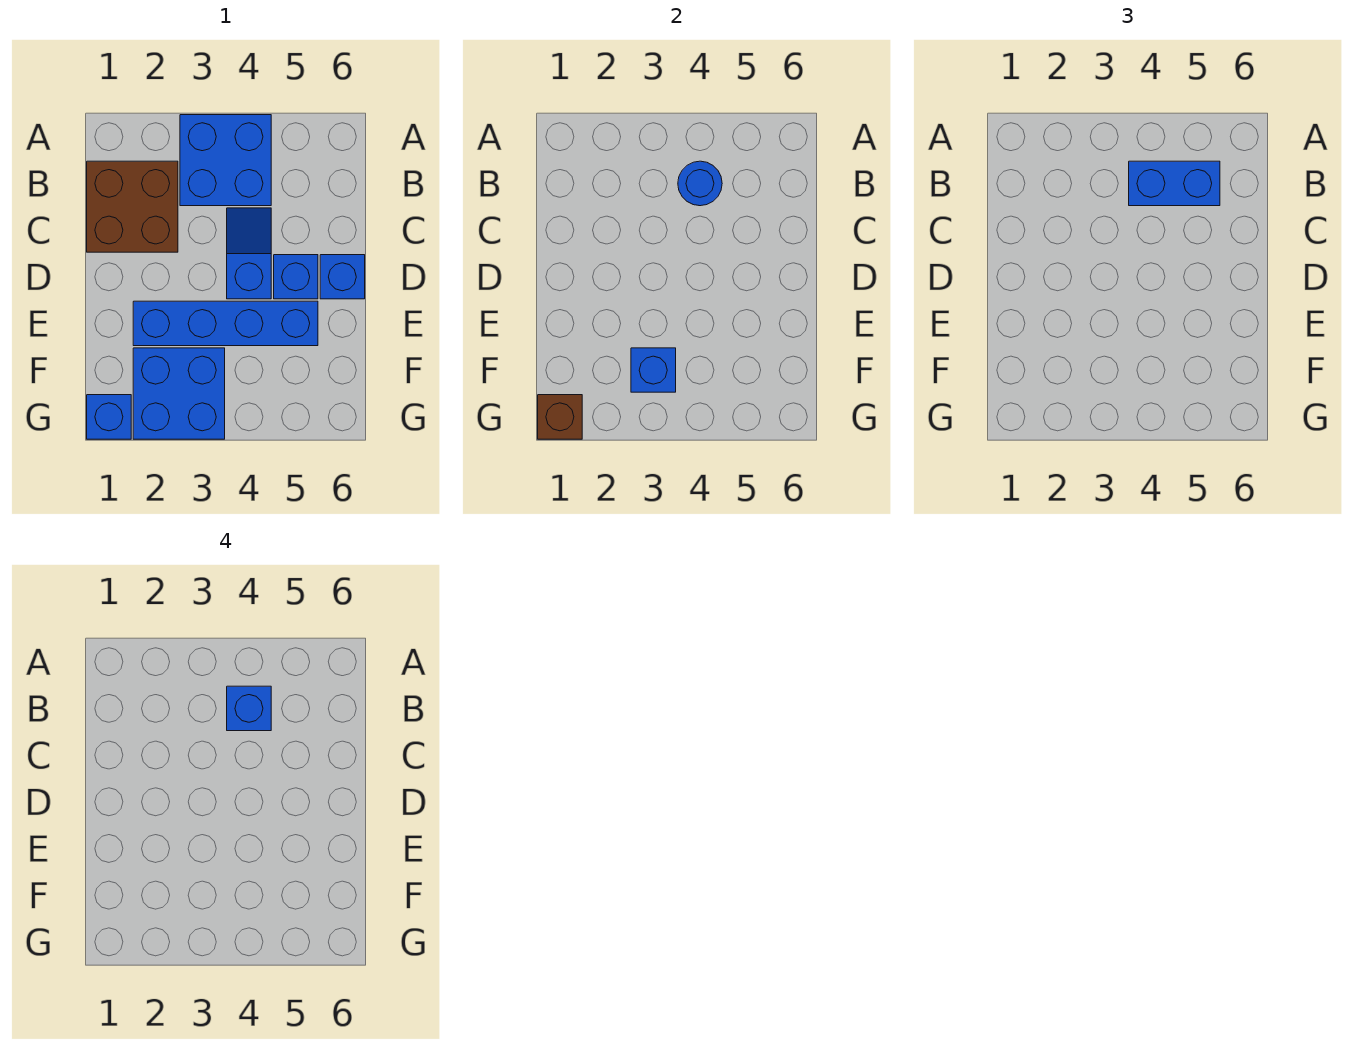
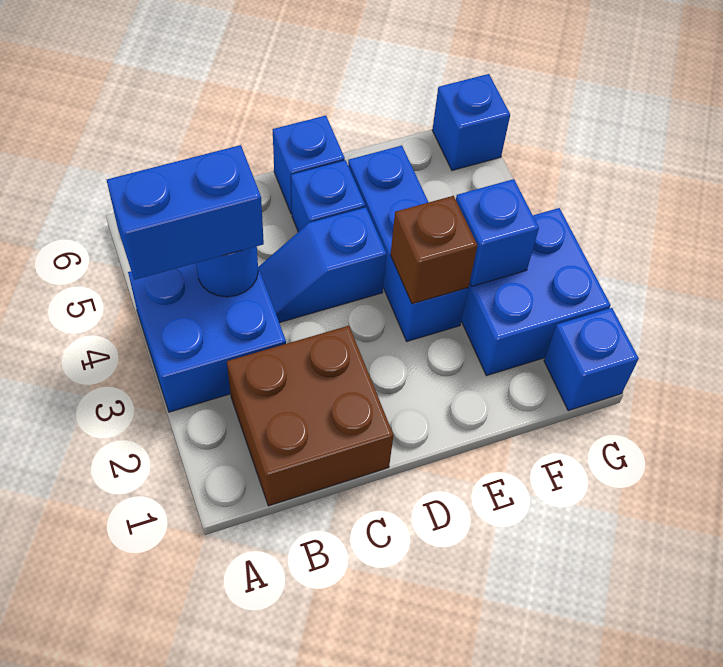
blue brick B4:B5 level 3 -> blue brick A4:B4 level 3
blue brick B4 level 4 -> blue brick G6 level 1
blue brick E2:E5 level 1 -> blue brick E3:E5 level 1
brown brick G1 level 2 -> brown brick E3 level 2

